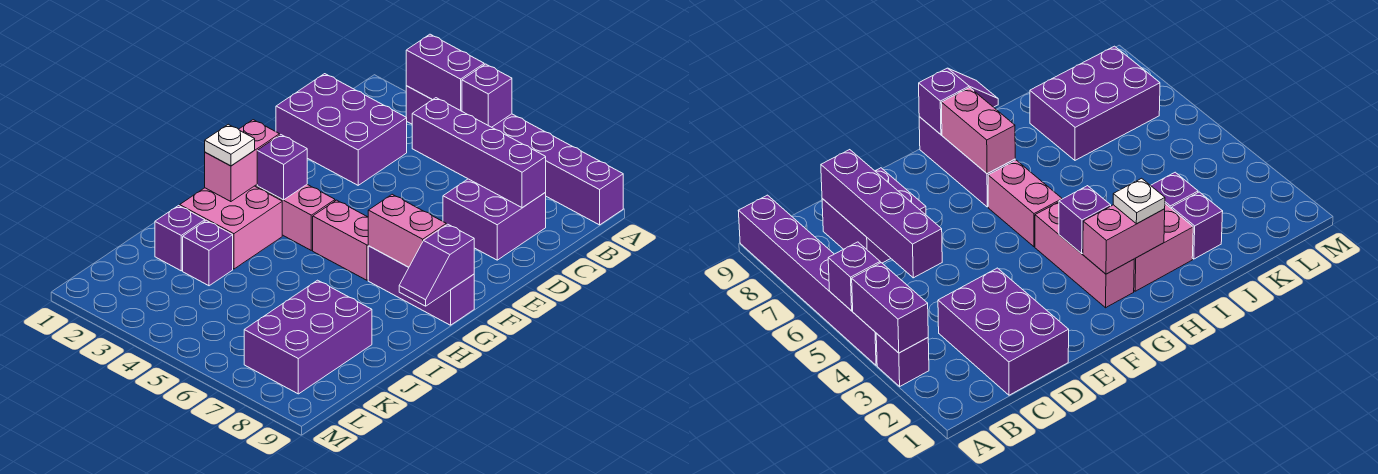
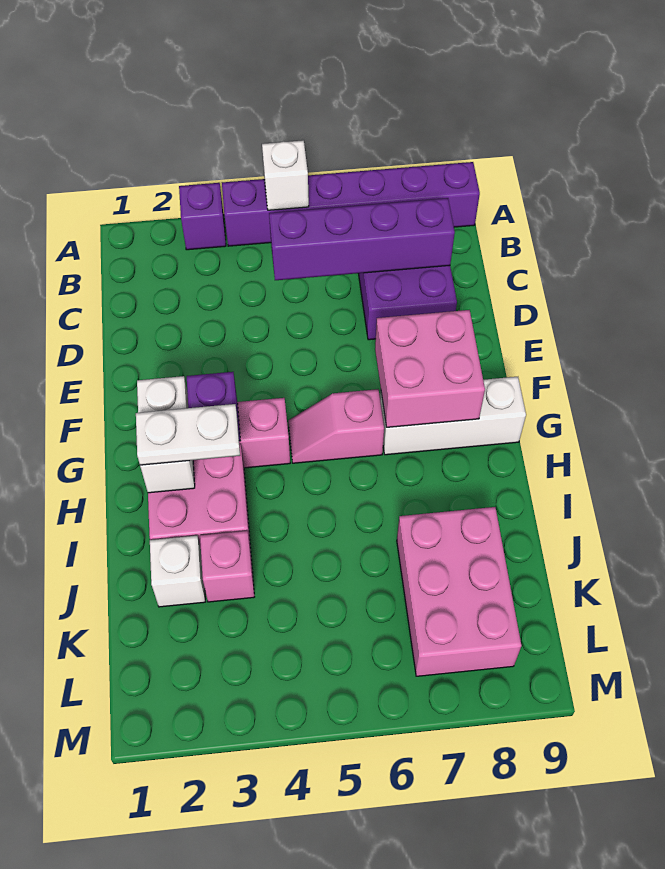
purple brick A3:A4 level 2 -> none
purple brick A5 level 2 -> white brick A5 level 2
purple brick C1:D3 level 1 -> none
pink brick G2:H2 level 2 -> white brick G2:H2 level 2
pink brick G5:G6 level 1 -> pink slope G5:G6 level 1 top 6
purple brick G7:G9 level 1 -> white brick G7:G9 level 1
pink brick G7:G8 level 2 -> pink brick F7:G8 level 2
purple slope G9:H9 level 2 top G -> none
white plate H2 level 3 -> white plate H2:H3 level 3
purple brick J2 level 1 -> white brick J2 level 1
purple brick J3 level 1 -> pink brick J3 level 1
purple brick J7:L8 level 1 -> pink brick J7:L8 level 1

